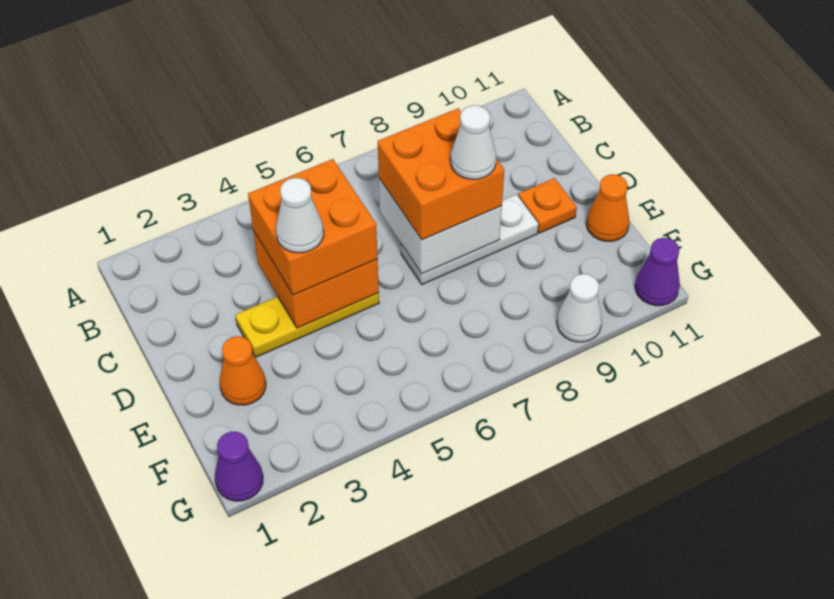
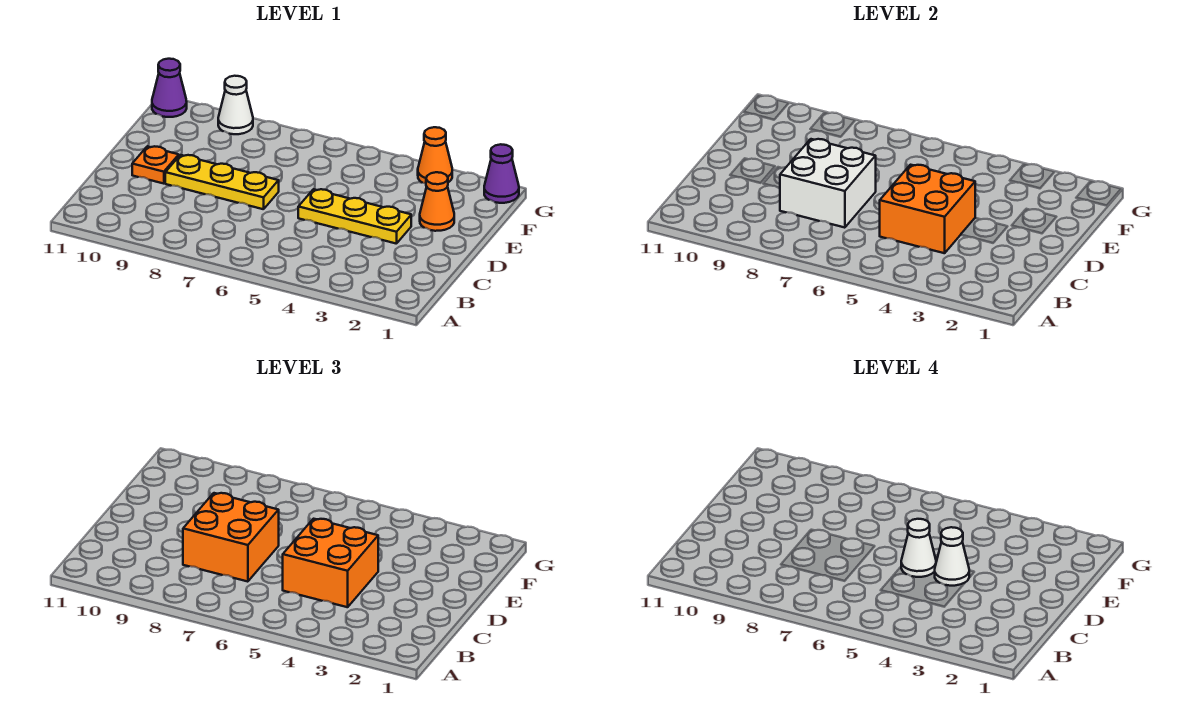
white plate D7:D9 level 1 -> yellow plate D7:D9 level 1
white cone D8 level 4 -> white cone D5 level 4
orange cone E11 level 1 -> orange cone G3 level 1

